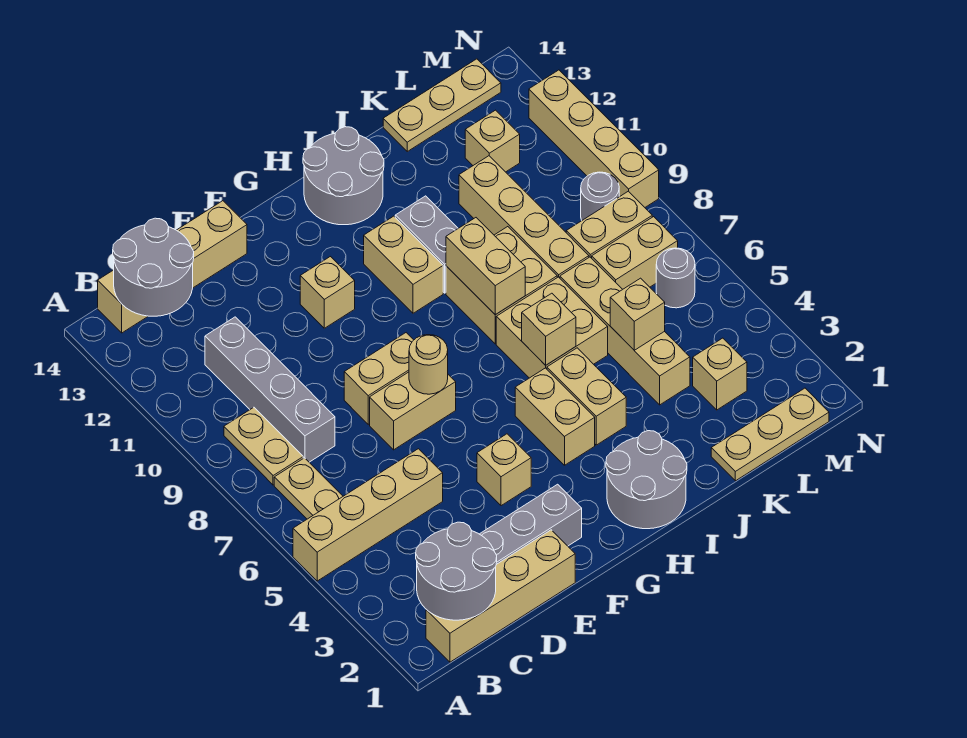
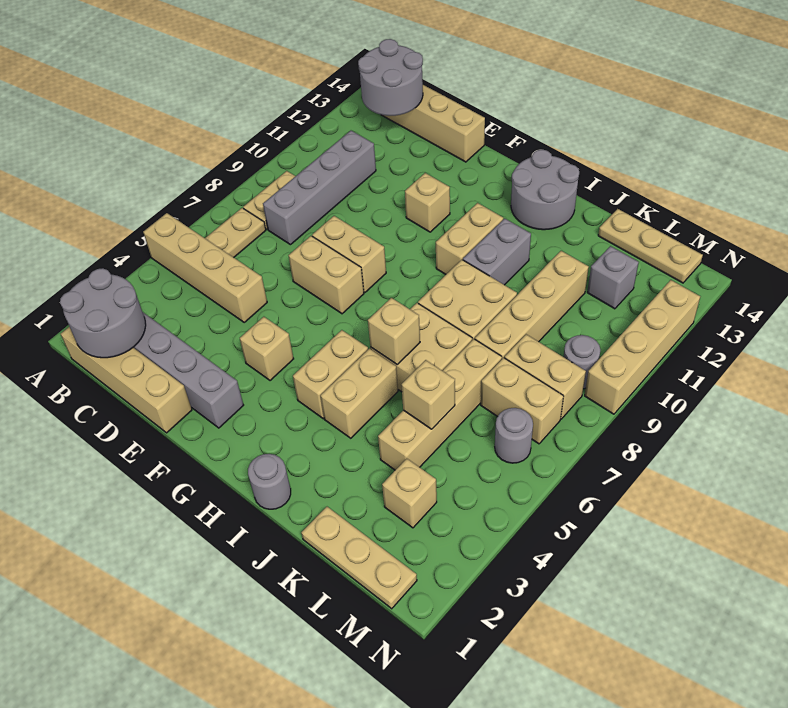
tan round brick F7 level 2 -> none
grey round brick H1:I2 level 1 -> grey round brick I1 level 1
tan brick I8:I9 level 2 -> none
tan brick L12 level 1 -> grey brick L12 level 1

